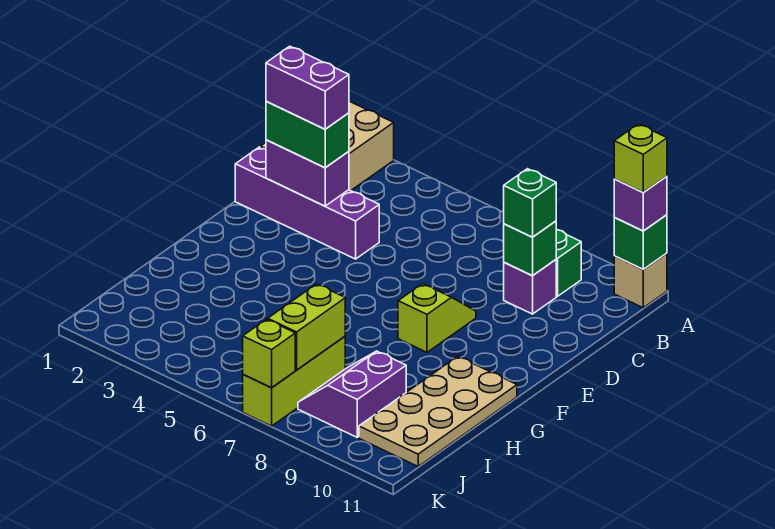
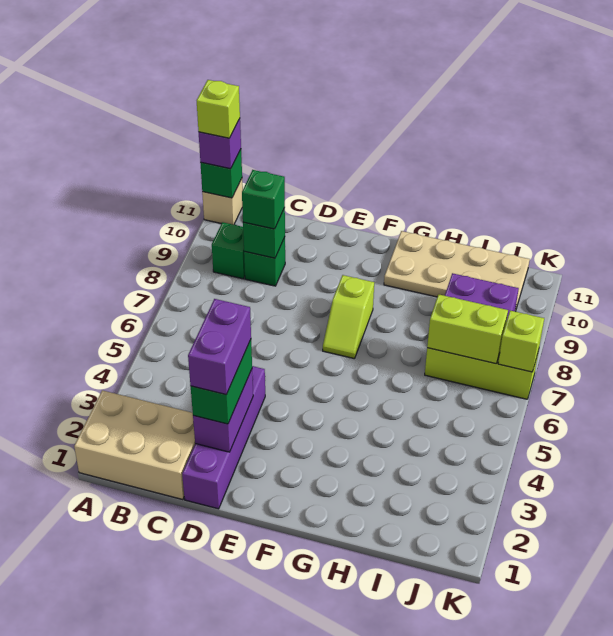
purple brick C9 level 1 -> green brick C9 level 1
lime slope E8:F8 level 1 top F -> lime slope F7:F8 level 1 top 8

